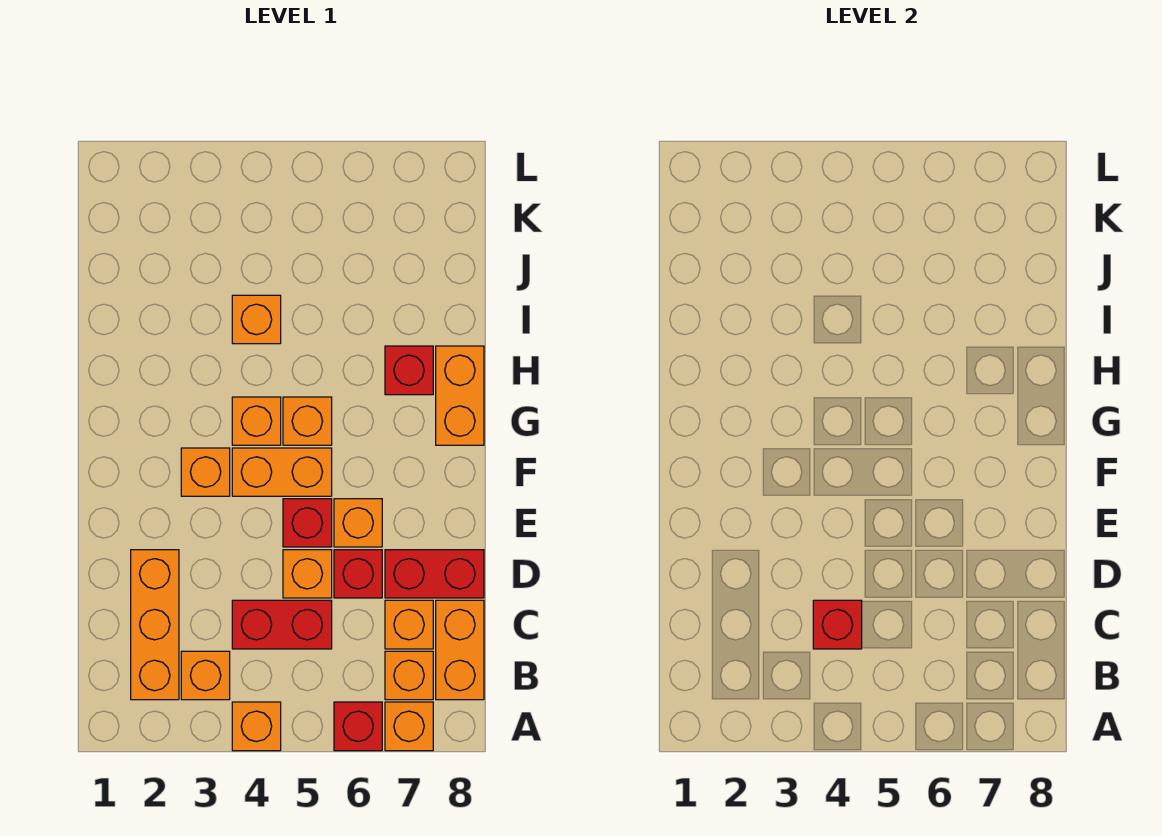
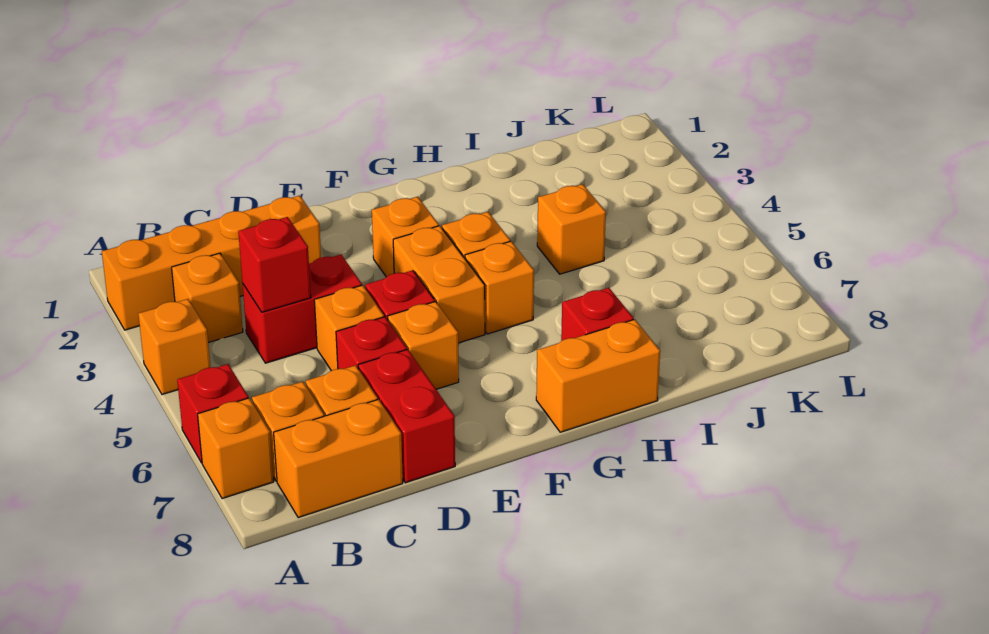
orange brick B2:D2 level 1 -> orange brick A2:D2 level 1
red brick C4:C5 level 1 -> red brick C4:D4 level 1

